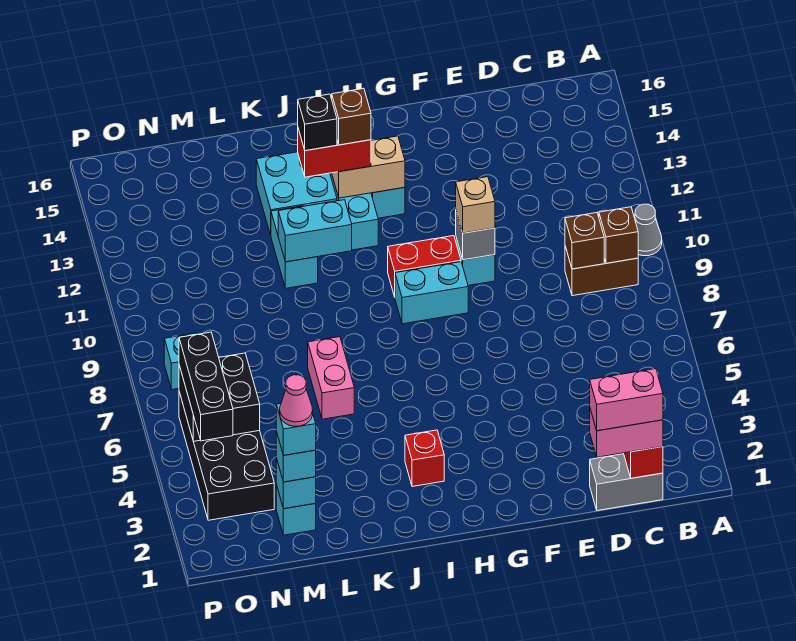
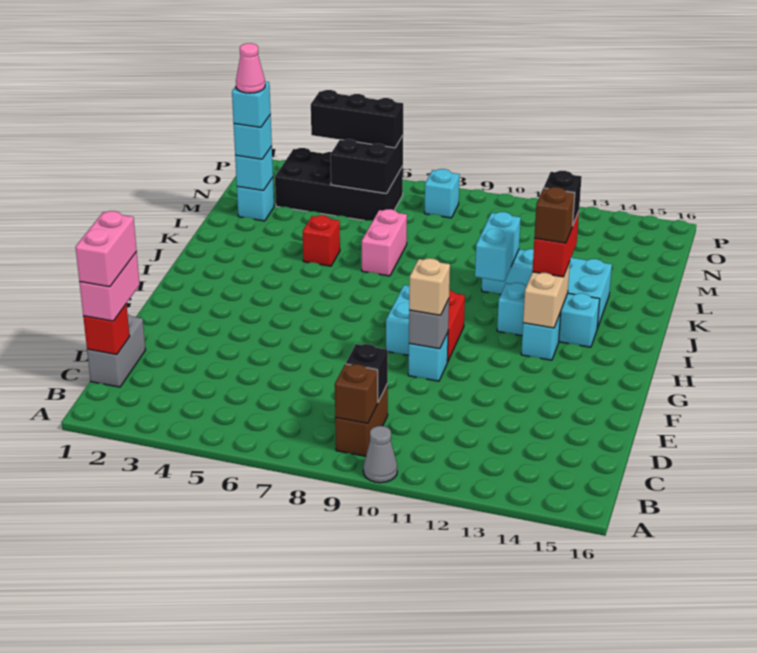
brown brick C9 level 2 -> black brick C9 level 2
red brick I3 level 1 -> red brick K5 level 1
pink brick K6:K7 level 1 -> pink brick K7:L7 level 1

